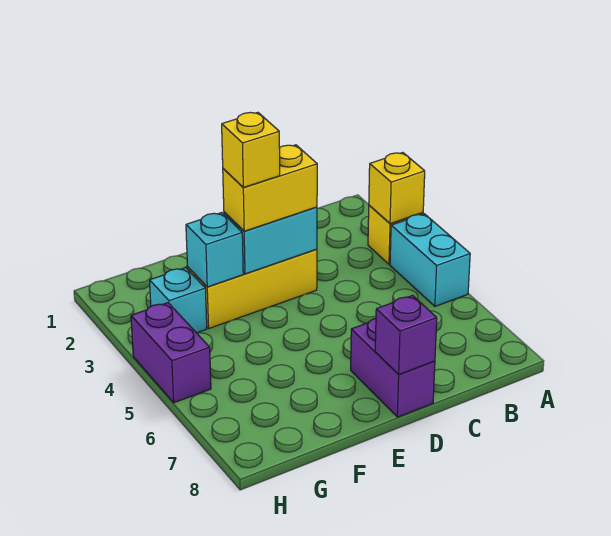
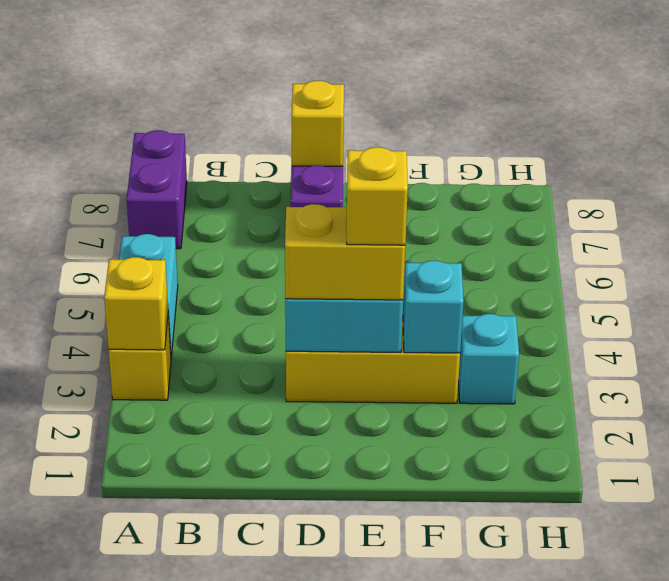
purple brick D8 level 2 -> yellow brick D8 level 2
purple brick H4:H5 level 1 -> purple brick A7:A8 level 1

